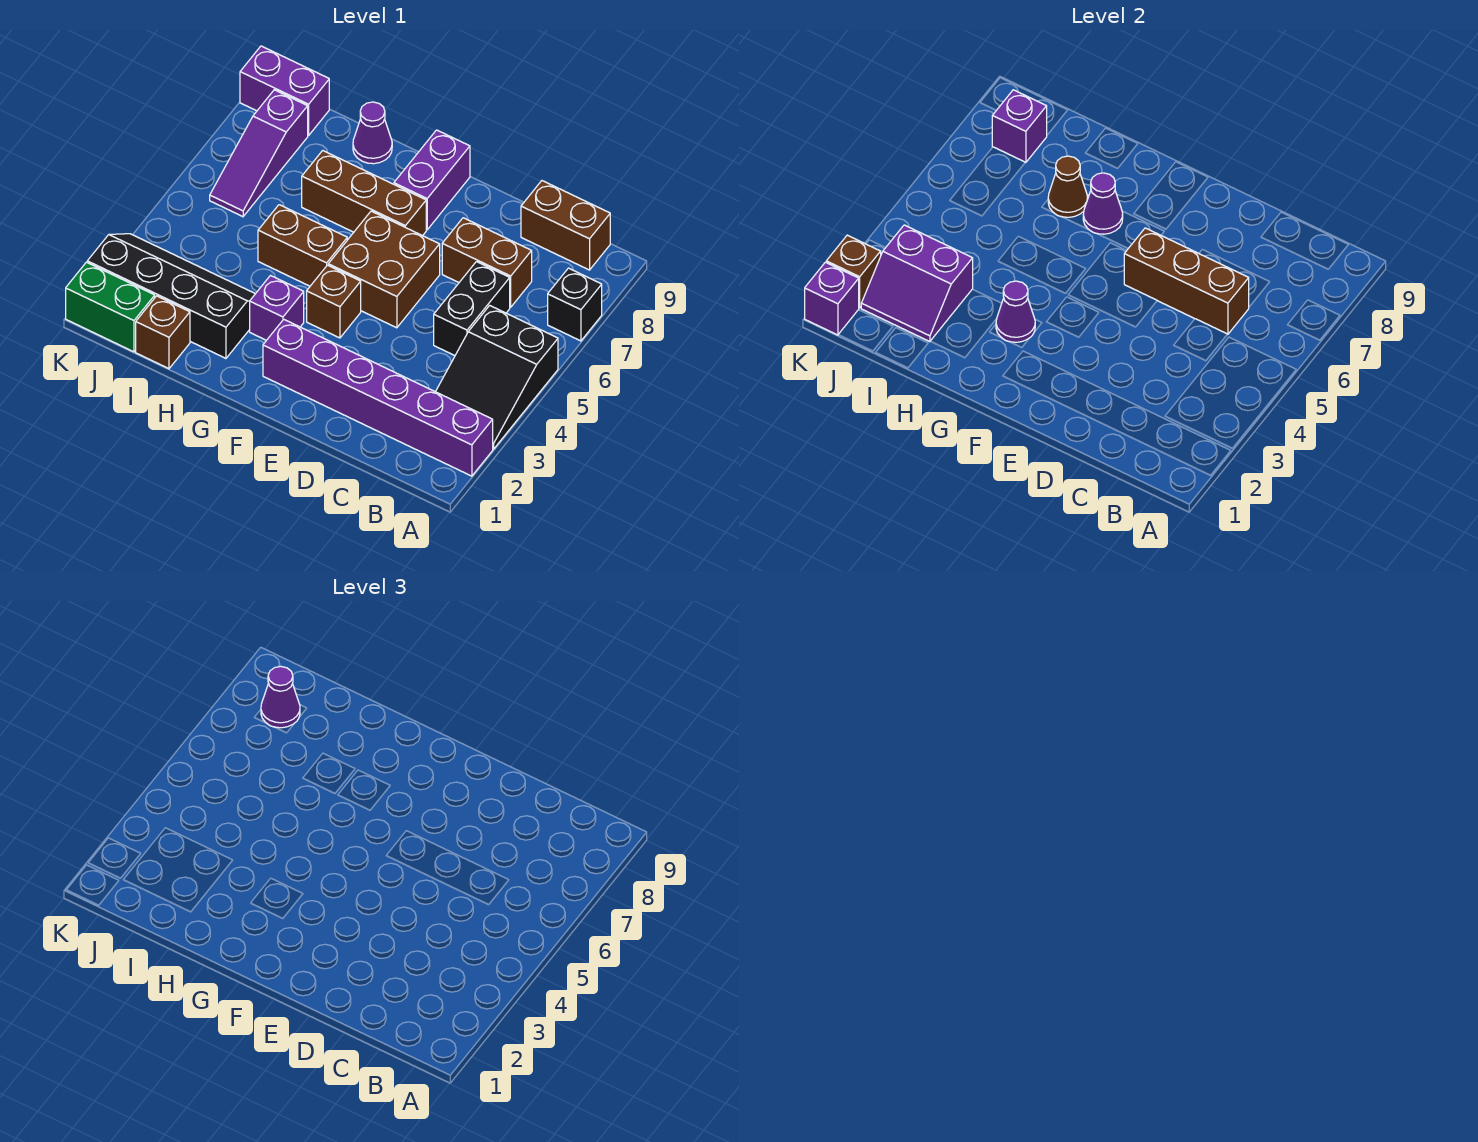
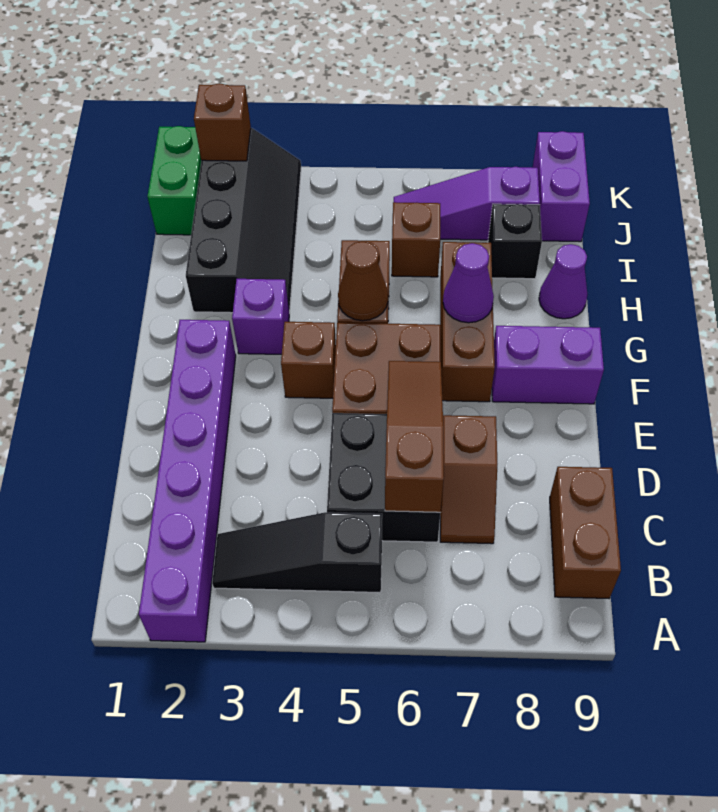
black slope A3:B5 level 1 top 5 -> black slope B3:B5 level 1 top 5
black brick A7 level 1 -> black brick I8 level 1
black brick C5:C6 level 1 -> black brick C5:D6 level 1
brown brick C6:E6 level 2 -> brown slope C6:E6 level 2 top C
brown brick C7:D7 level 1 -> brown slope C7:D7 level 1 top D
purple cone G3 level 2 -> none
brown cone H7 level 2 -> brown cone G5 level 2
brown brick I1 level 1 -> brown brick I6 level 1
purple slope I2:J3 level 2 top 3 -> none
purple brick J8 level 2 -> none
purple cone J8 level 3 -> none
purple brick K1 level 2 -> none

